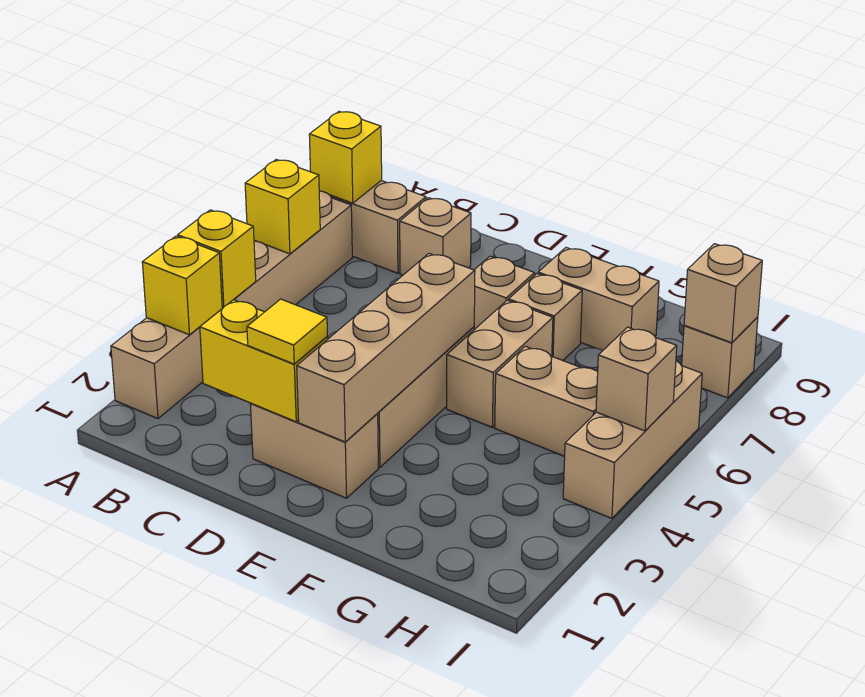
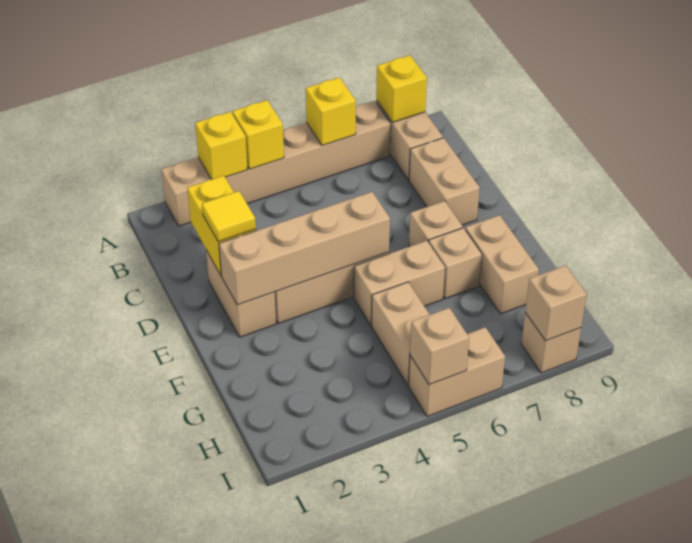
tan brick C8 level 1 -> tan brick C8:D8 level 1
tan brick I4:I6 level 1 -> tan brick I5:I6 level 1

